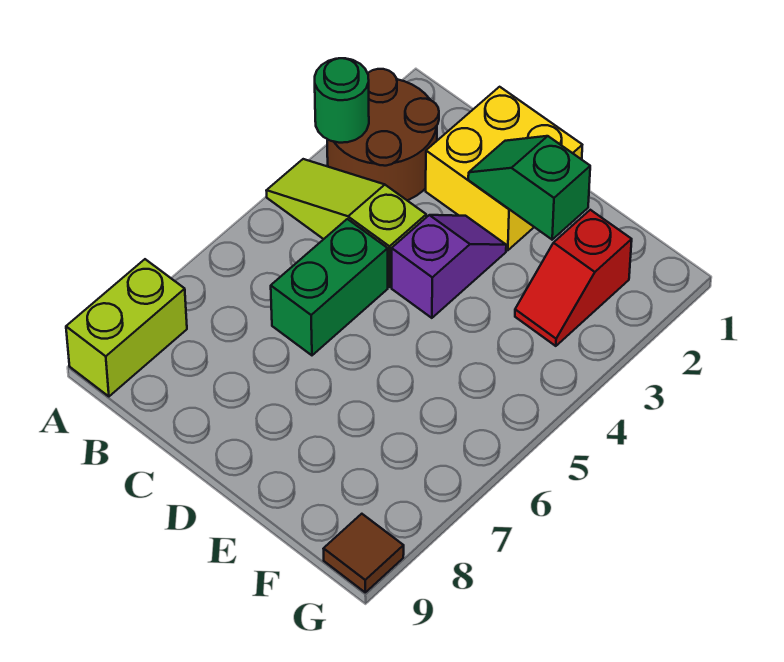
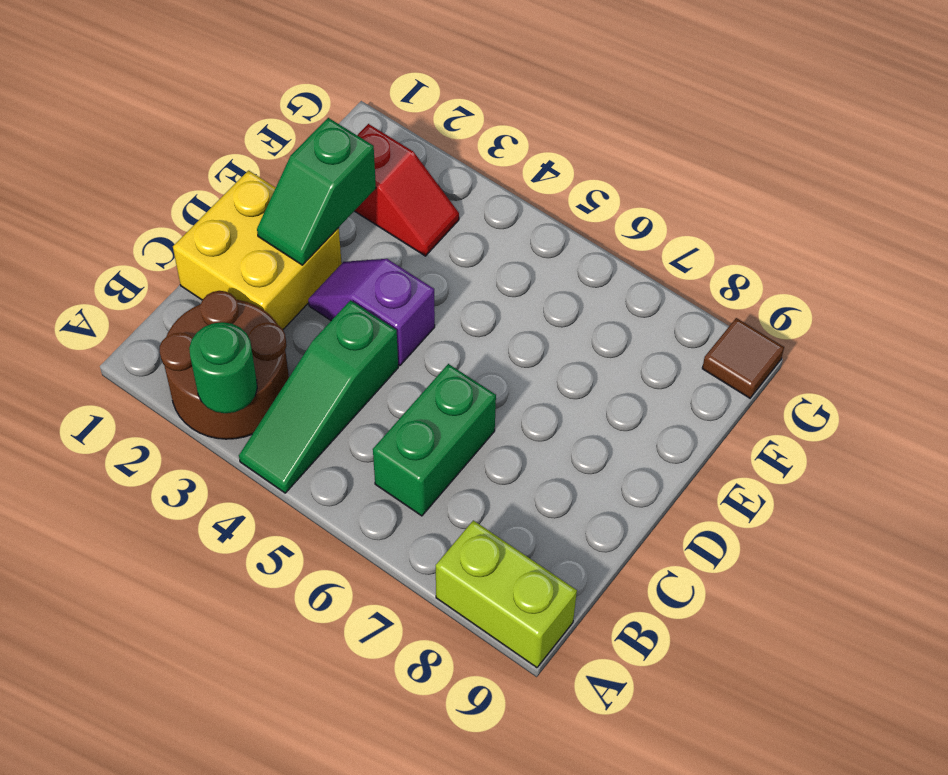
lime slope A4:C4 level 1 top C -> green slope A4:C4 level 1 top C
green brick C5:C6 level 1 -> green brick B6:C6 level 1

